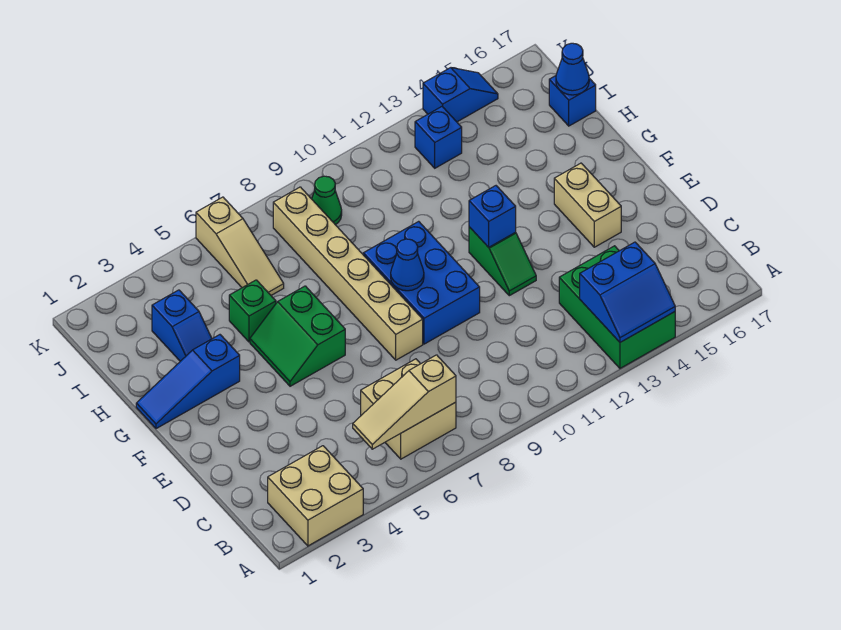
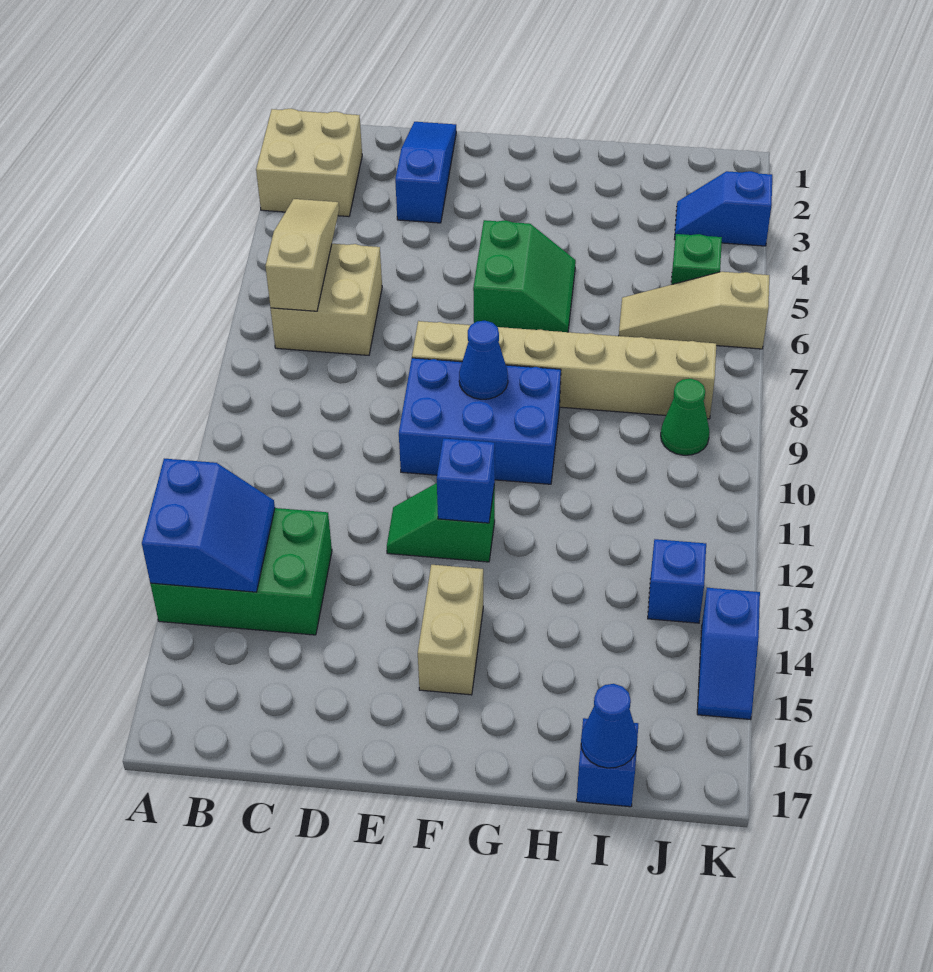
blue slope A13:B14 level 2 top B -> blue slope A13:B14 level 2 top A
tan brick E15:F15 level 1 -> tan brick F14:F15 level 1
green slope F5:G6 level 1 top 6 -> green slope F5:G6 level 1 top F
blue slope G1:G3 level 1 top 3 -> blue slope D1:D3 level 1 top 3
blue slope H3:I3 level 1 top I -> blue slope J3:K3 level 1 top K
green brick H5 level 1 -> green brick J5 level 1

